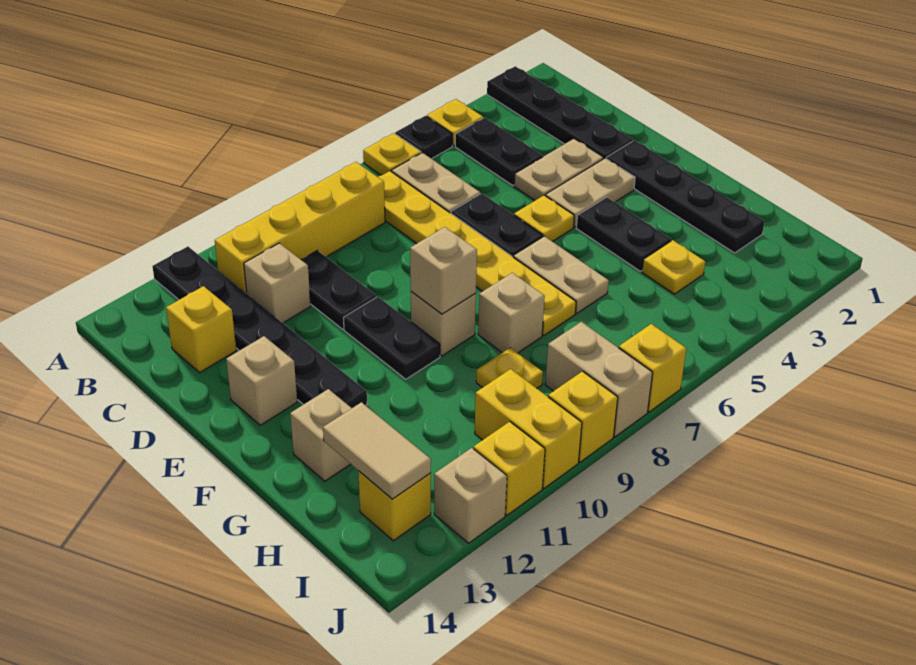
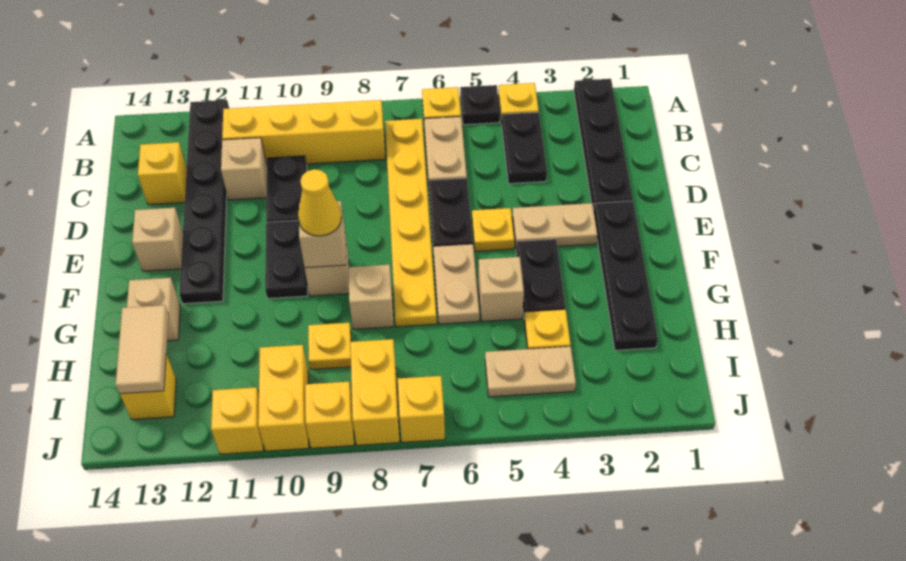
tan plate D3:D4 level 1 -> tan plate I4:I5 level 1
none -> yellow cone F9 level 3
tan brick I8:J8 level 1 -> yellow brick I8:J8 level 1
tan brick J12 level 1 -> tan brick G5 level 1

